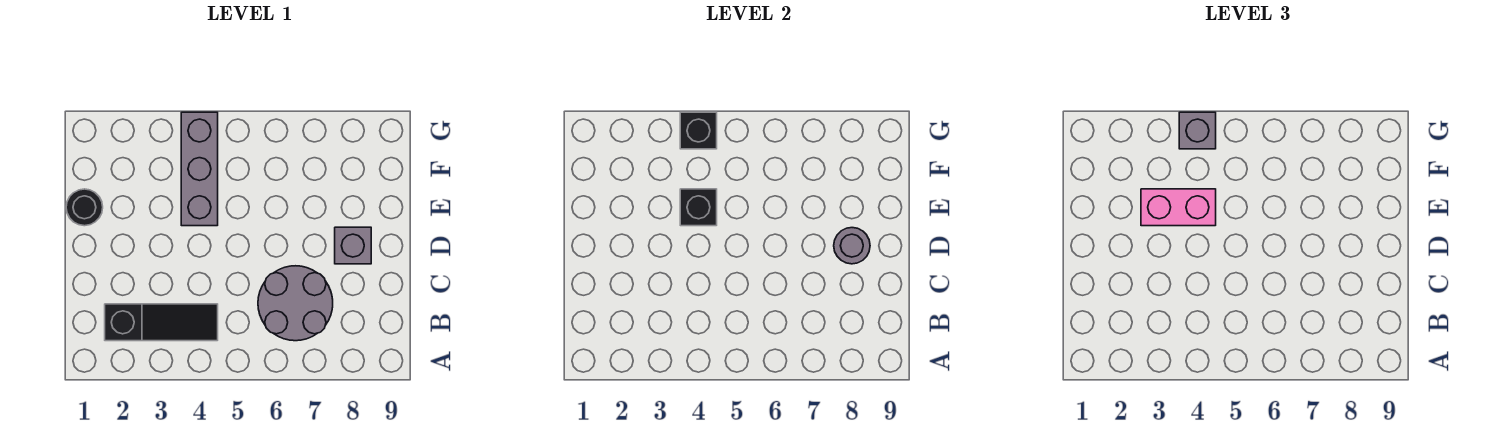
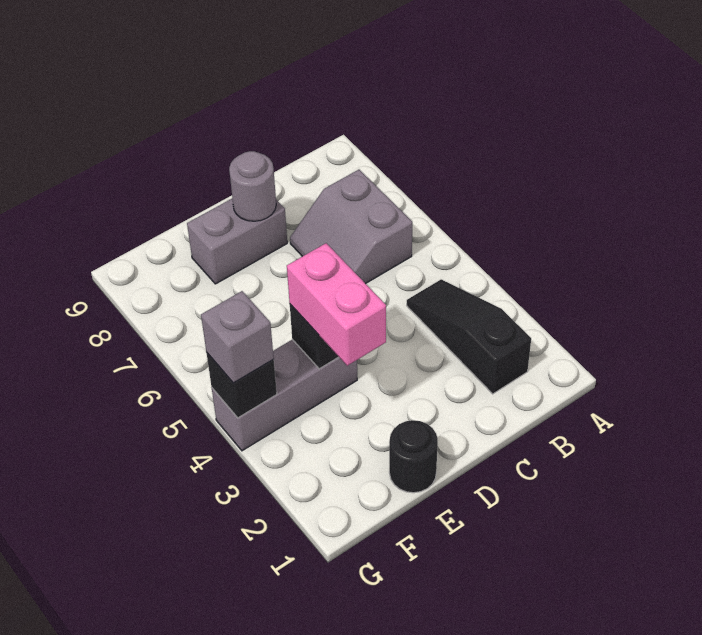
grey round brick B6:C7 level 1 -> grey slope B6:C7 level 1 top B
grey brick D8 level 1 -> grey brick D8:E8 level 1

